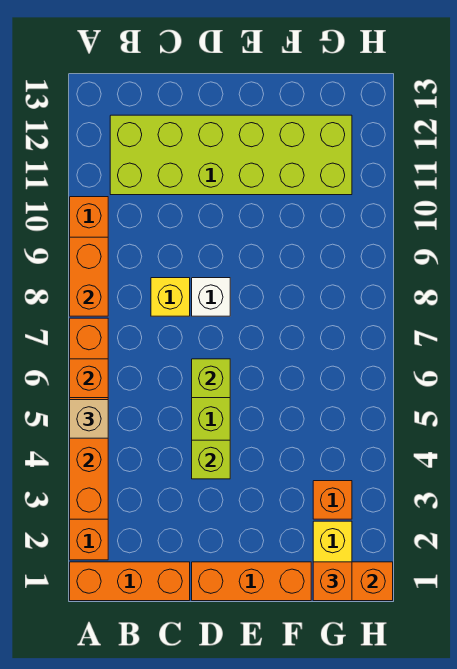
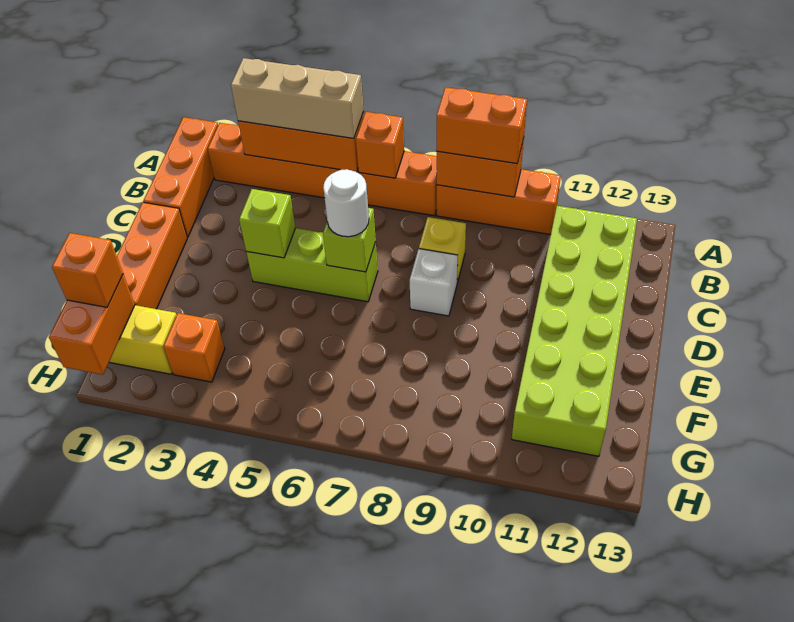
tan brick A5 level 3 -> tan brick A3:A5 level 3
none -> orange brick A8:A9 level 3
none -> white round brick D6 level 3

